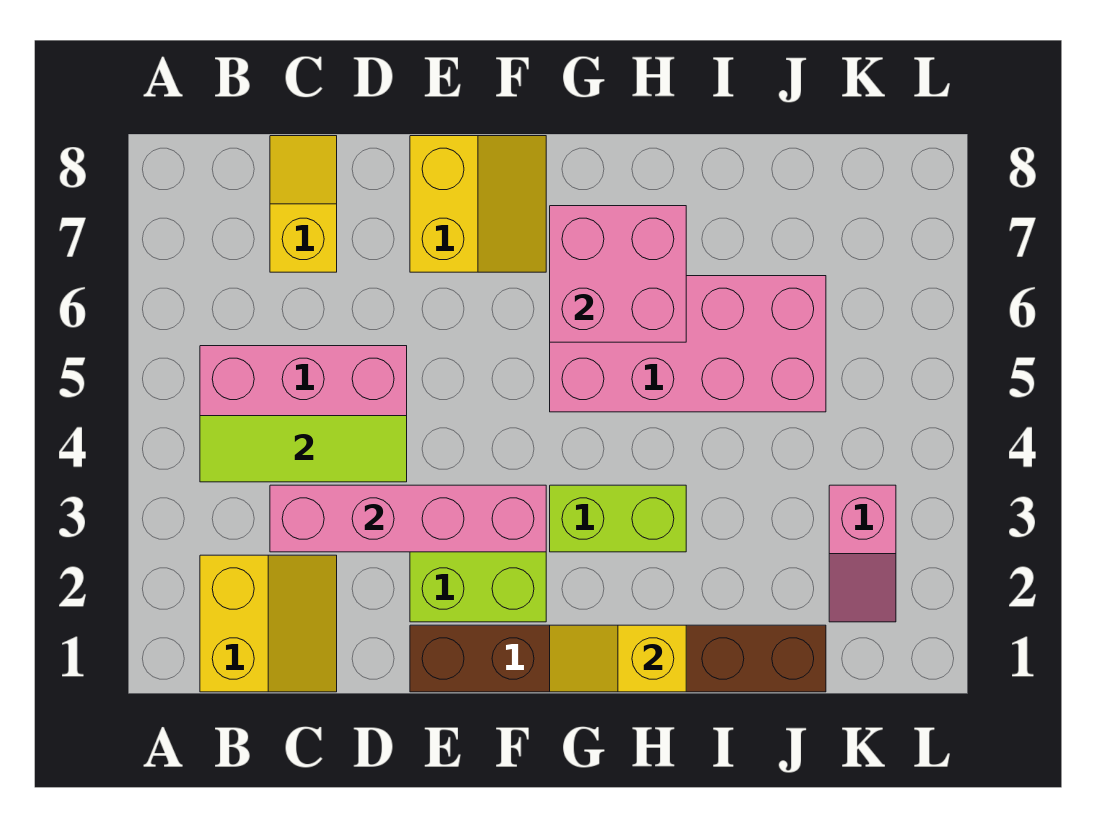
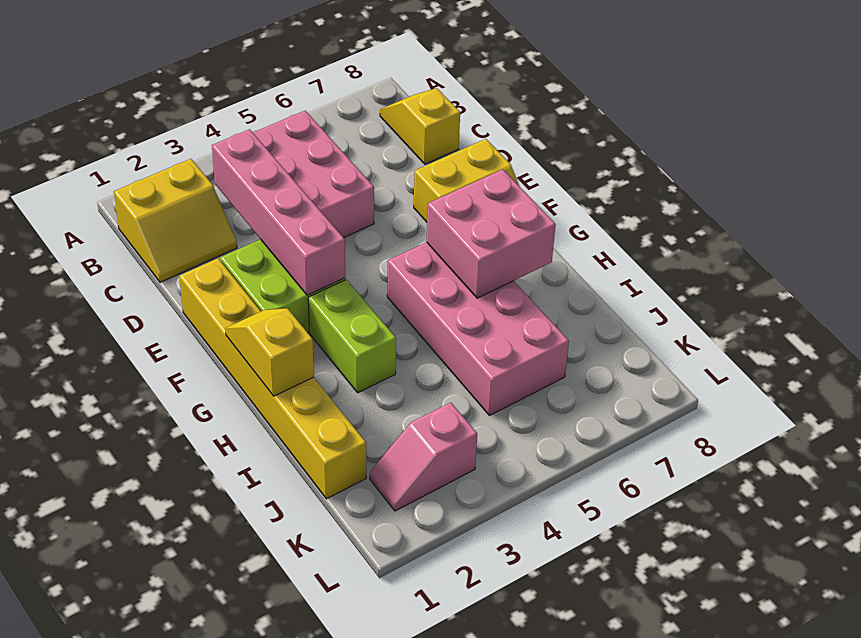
lime tile B4:D4 level 2 -> none
yellow slope C7:C8 level 1 top 7 -> yellow slope B8:C8 level 1 top C
brown brick E1:J1 level 1 -> yellow brick E1:J1 level 1

